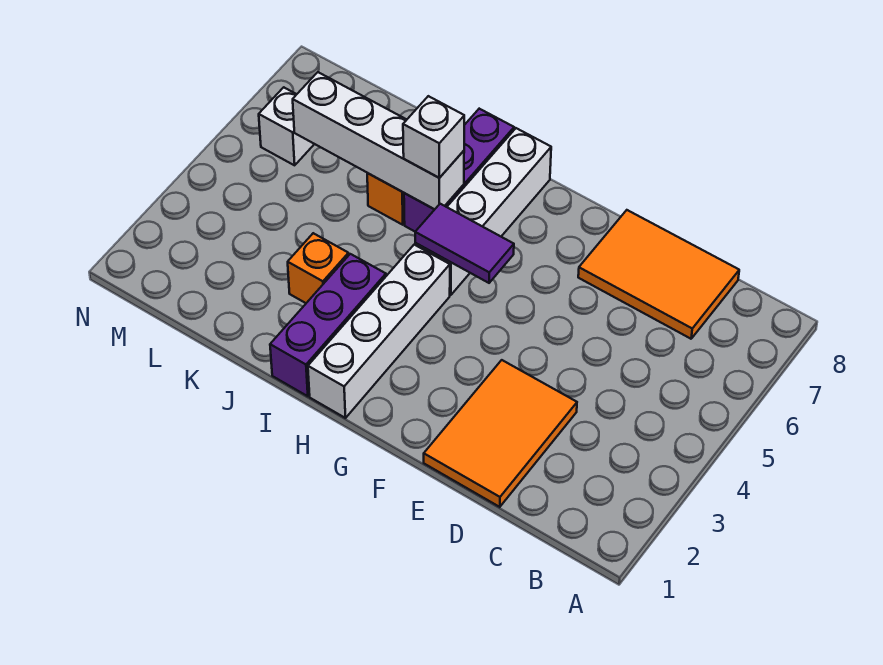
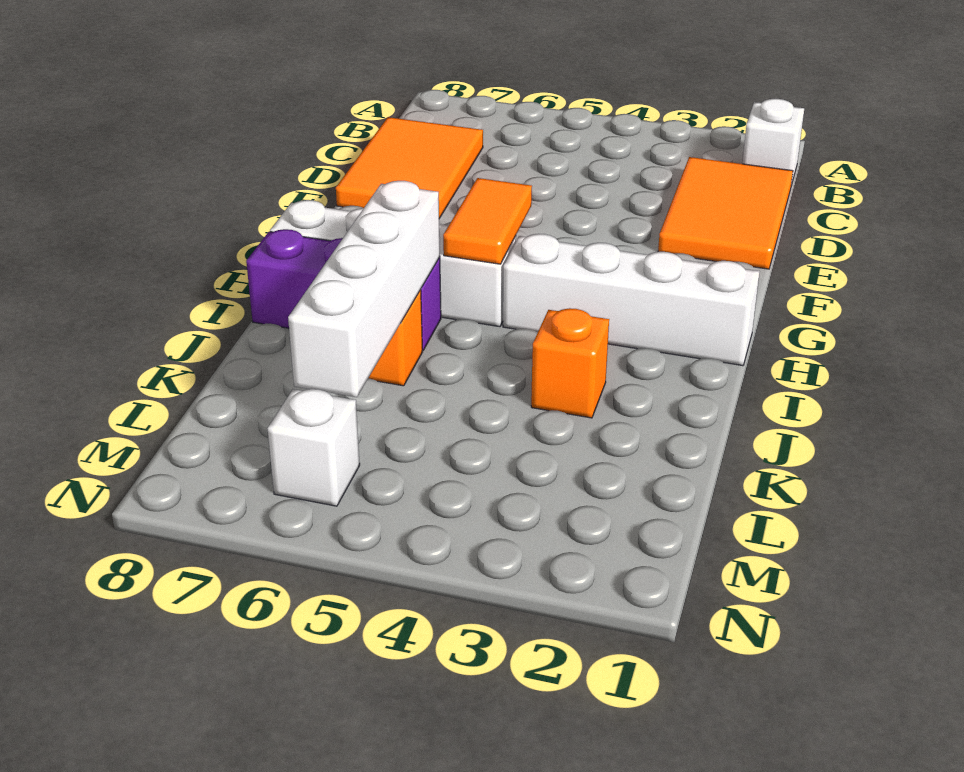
orange tile D1:E3 level 1 -> orange tile C1:E2 level 1
purple tile G5:H5 level 2 -> orange tile G5:H5 level 2
purple brick I1:I3 level 1 -> none
white brick I6 level 3 -> white brick B1 level 1

